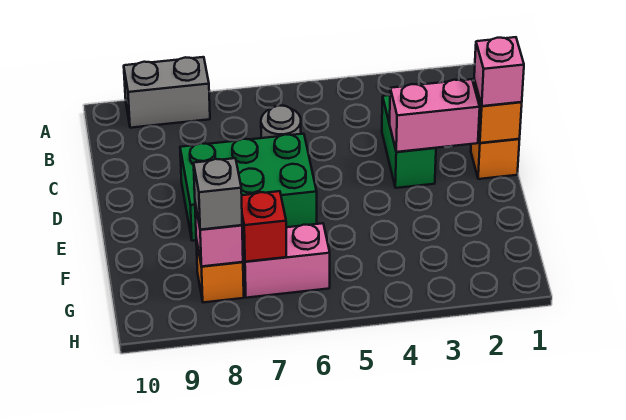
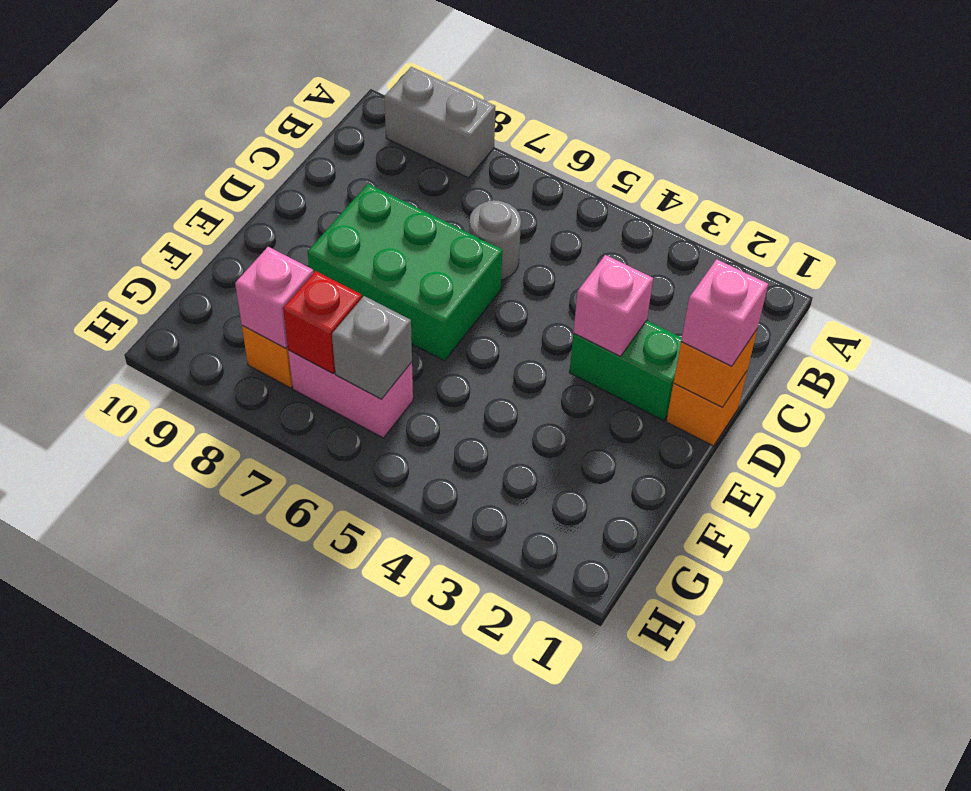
green brick C3:D3 level 1 -> green brick D2:D3 level 1
pink brick D2:D3 level 2 -> pink brick D3 level 2
grey brick G8 level 3 -> grey brick G6 level 2

